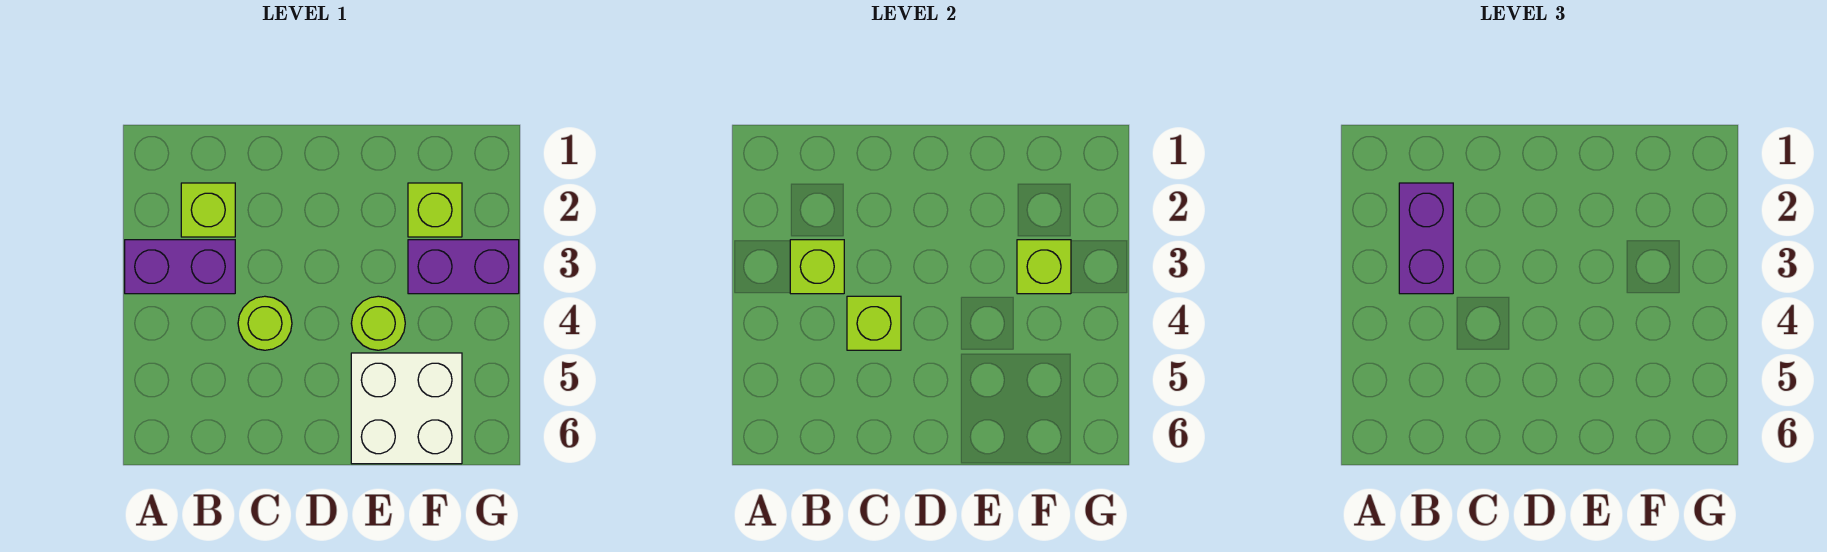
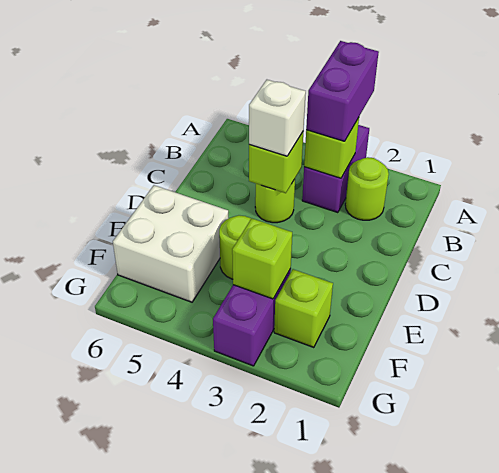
lime brick B2 level 1 -> lime round brick B2 level 1
purple brick B2:B3 level 3 -> purple brick A3:B3 level 3
none -> white brick C4 level 3

